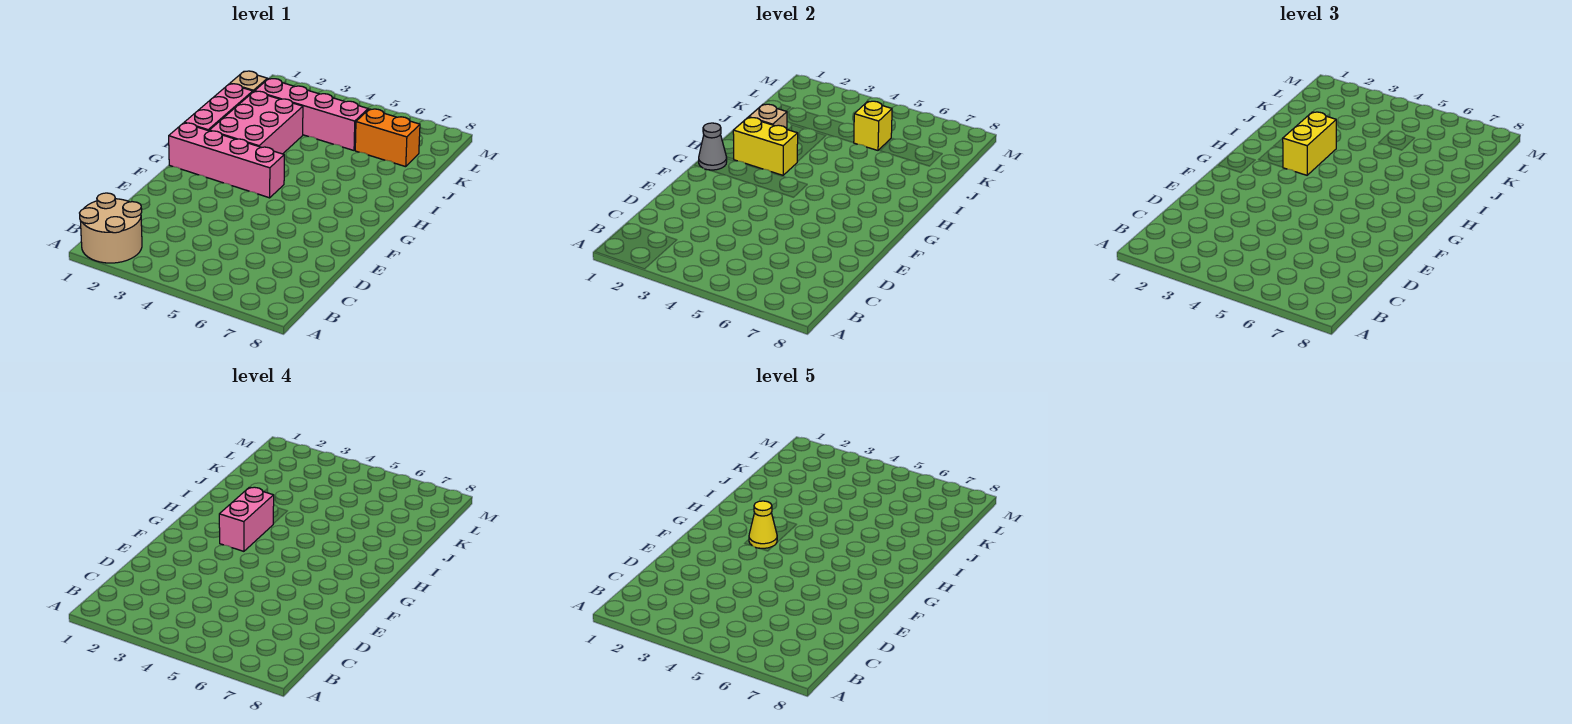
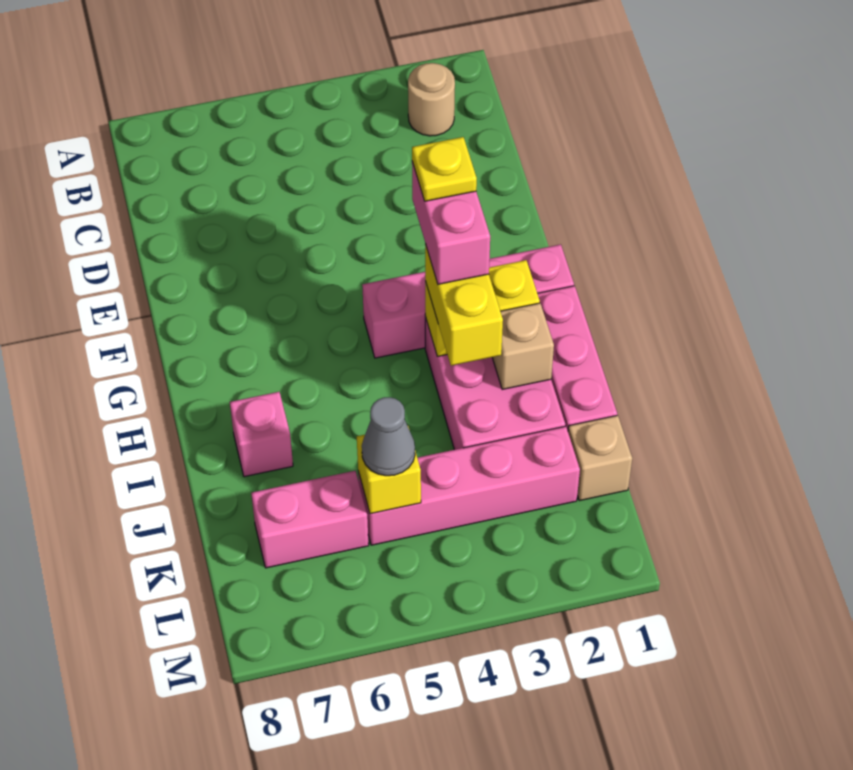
tan round brick A1:B2 level 1 -> tan round brick B2 level 1
grey cone G1 level 2 -> grey cone K5 level 3
yellow cone G3 level 5 -> yellow plate G3 level 5
none -> pink brick I7 level 1
orange brick K6:K7 level 1 -> pink brick K6:K7 level 1

